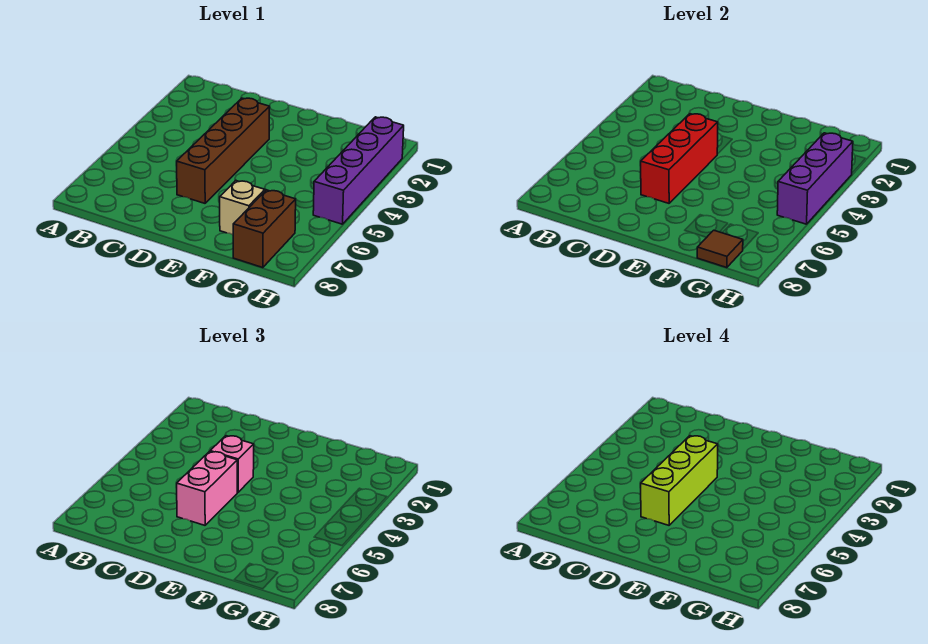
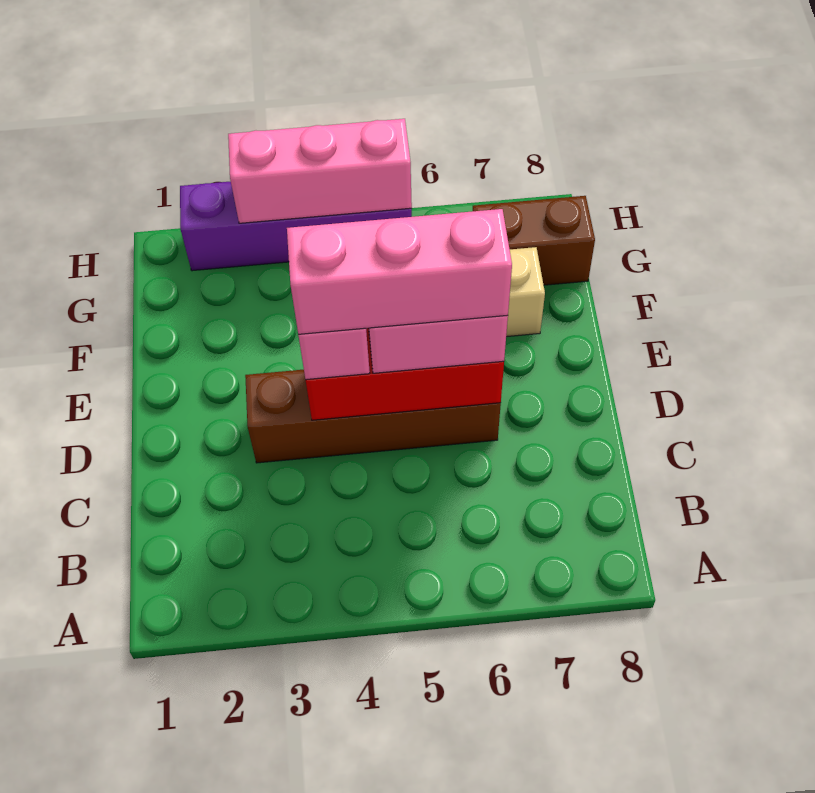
lime brick D4:D6 level 4 -> pink brick D4:D6 level 4
brown tile G8 level 2 -> none
purple brick H3:H5 level 2 -> pink brick H3:H5 level 2

